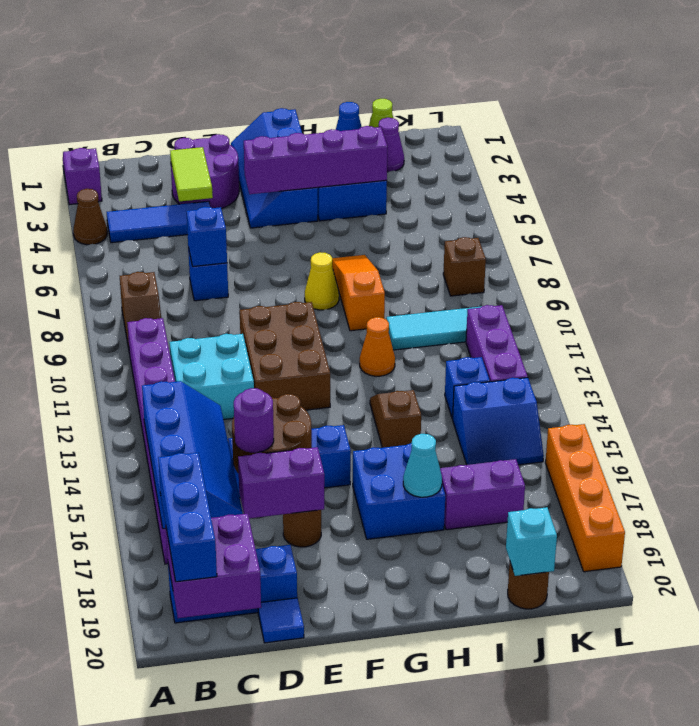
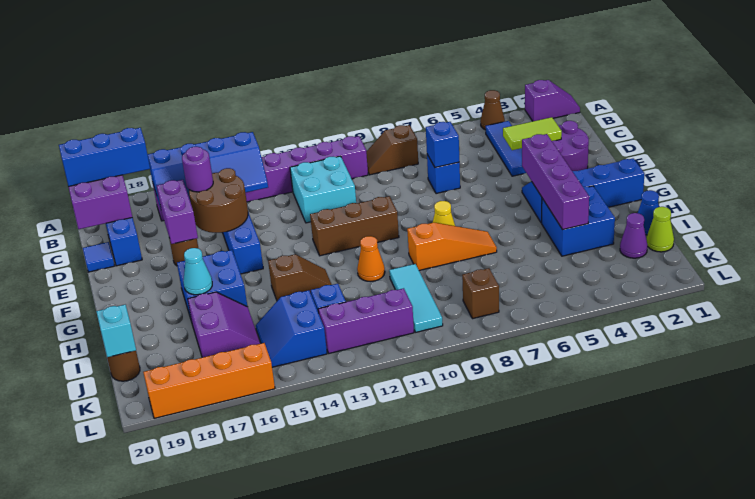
brown brick E10:F12 level 1 -> brown brick F10:F12 level 1

